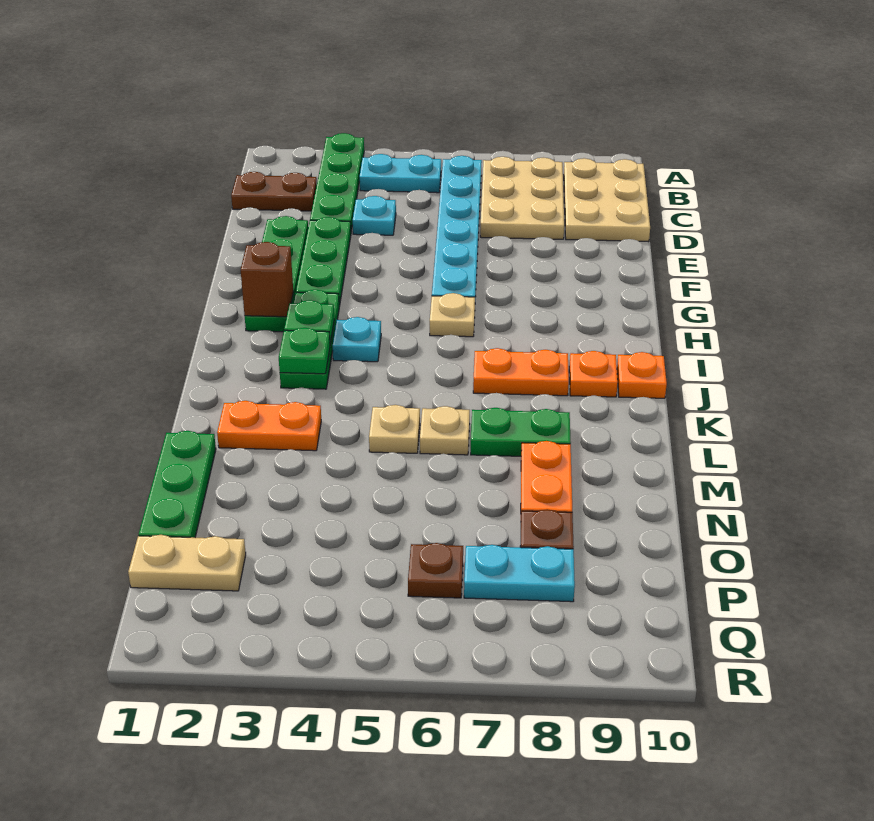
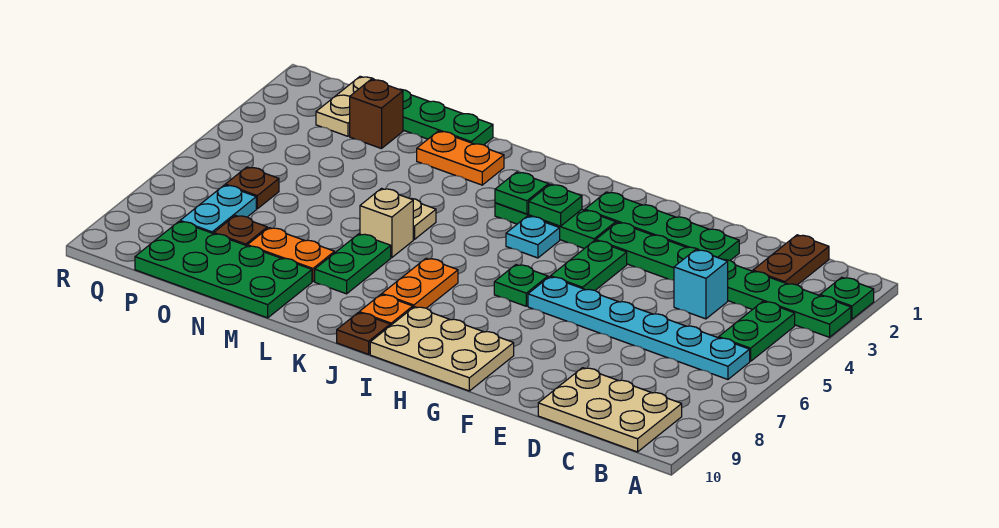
none -> green plate A2 level 1
cyan plate B4:B5 level 1 -> green plate B4:B5 level 1
tan plate B7:D8 level 1 -> tan plate G9:I10 level 1
cyan plate D4 level 1 -> cyan brick D4 level 1
none -> green plate G4:G5 level 1
brown brick H2 level 2 -> brown brick O2 level 1
tan plate H6 level 1 -> green plate H6 level 1
orange plate J10 level 1 -> brown plate J10 level 1
orange plate L2:L3 level 1 -> orange plate L2:M2 level 1
tan plate L6 level 1 -> tan brick L6 level 1
none -> green plate M9:P10 level 1

